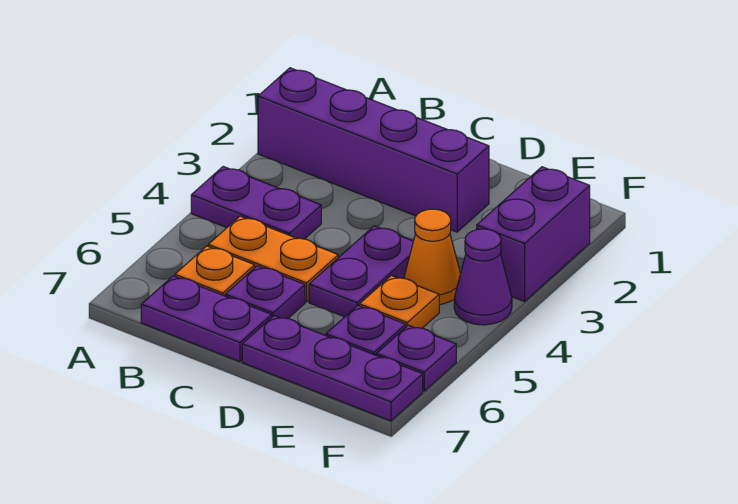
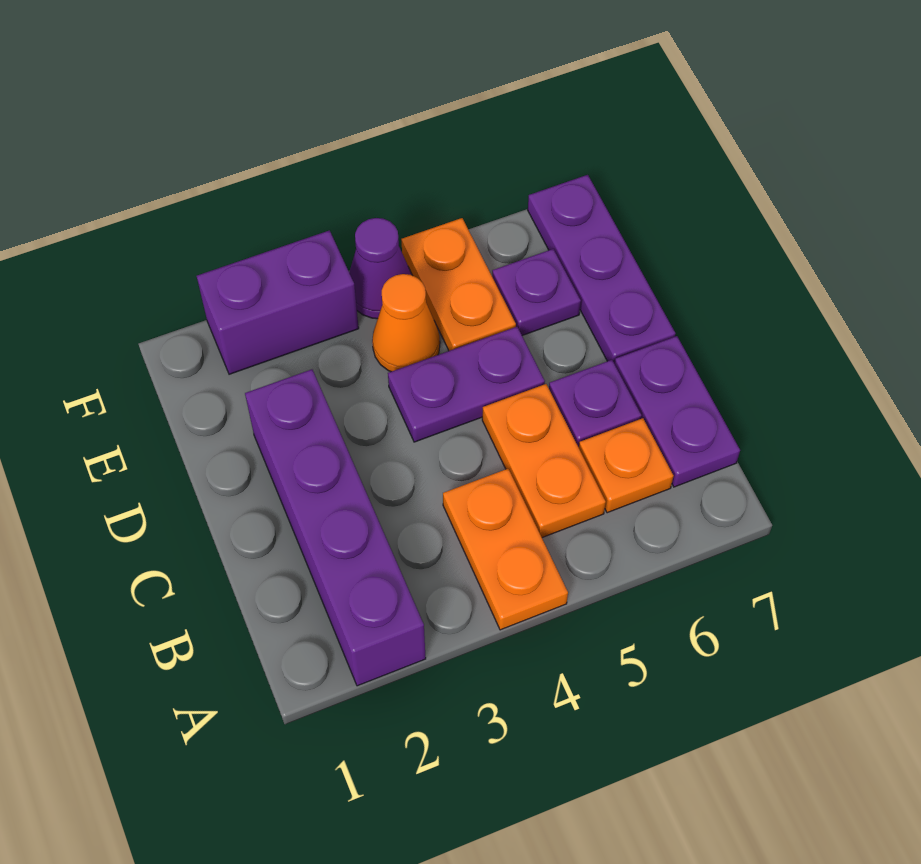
purple plate A4:B4 level 1 -> orange plate A4:B4 level 1
orange plate E5 level 1 -> orange plate E5:F5 level 1
purple plate F6 level 1 -> none

